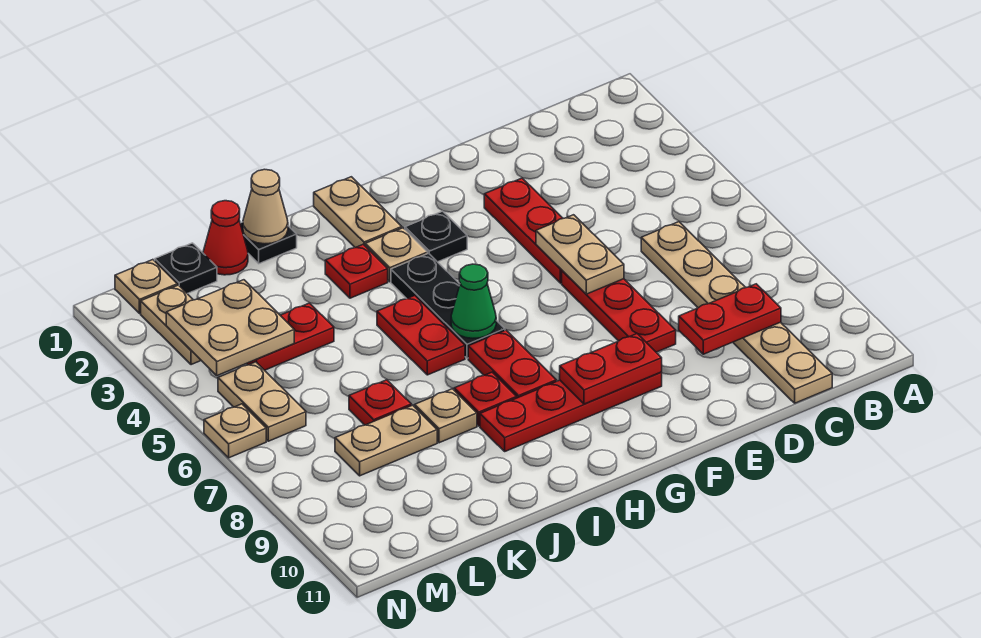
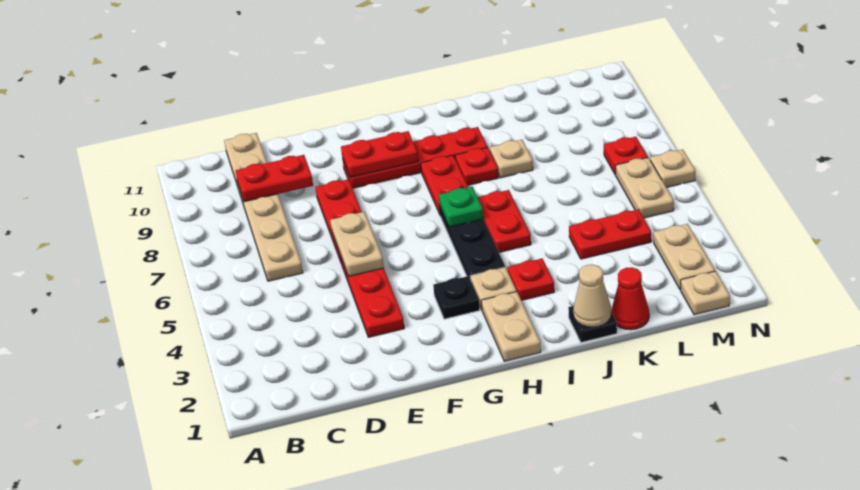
green cone H6 level 2 -> green plate H6 level 2
red plate K7 level 1 -> red plate M7 level 1
tan plate K8:L8 level 1 -> none
black plate L1 level 1 -> none
tan plate L3:M4 level 2 -> none

